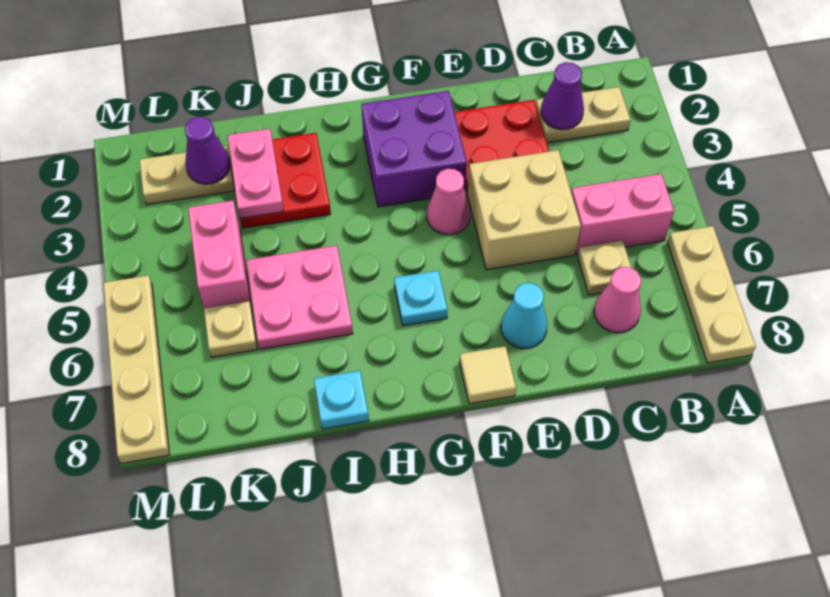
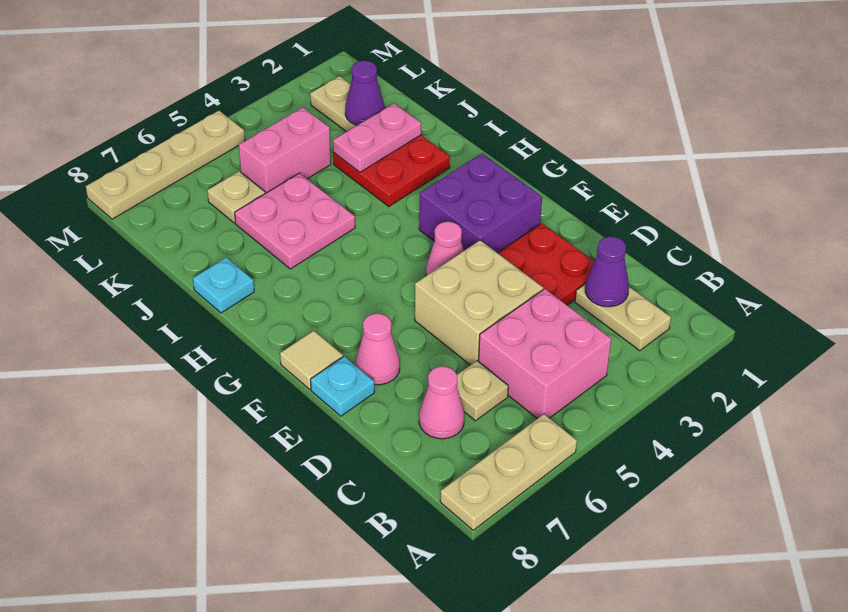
pink brick B5:C5 level 1 -> pink brick B4:C5 level 1
cyan cone E7 level 1 -> pink cone E7 level 1
cyan plate G6 level 1 -> cyan plate E8 level 1

